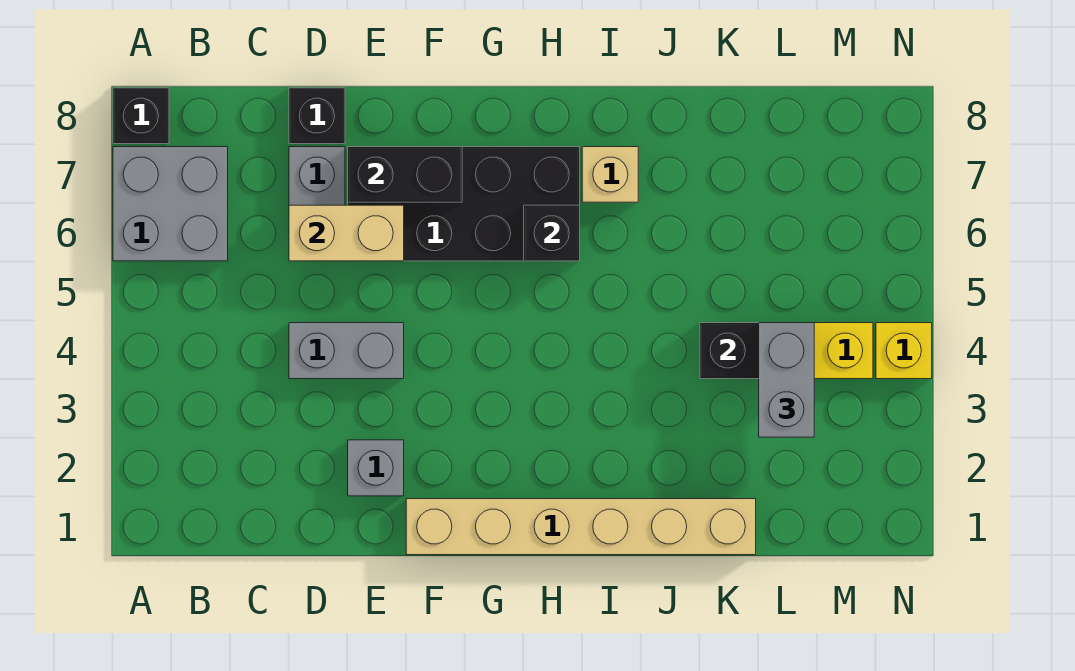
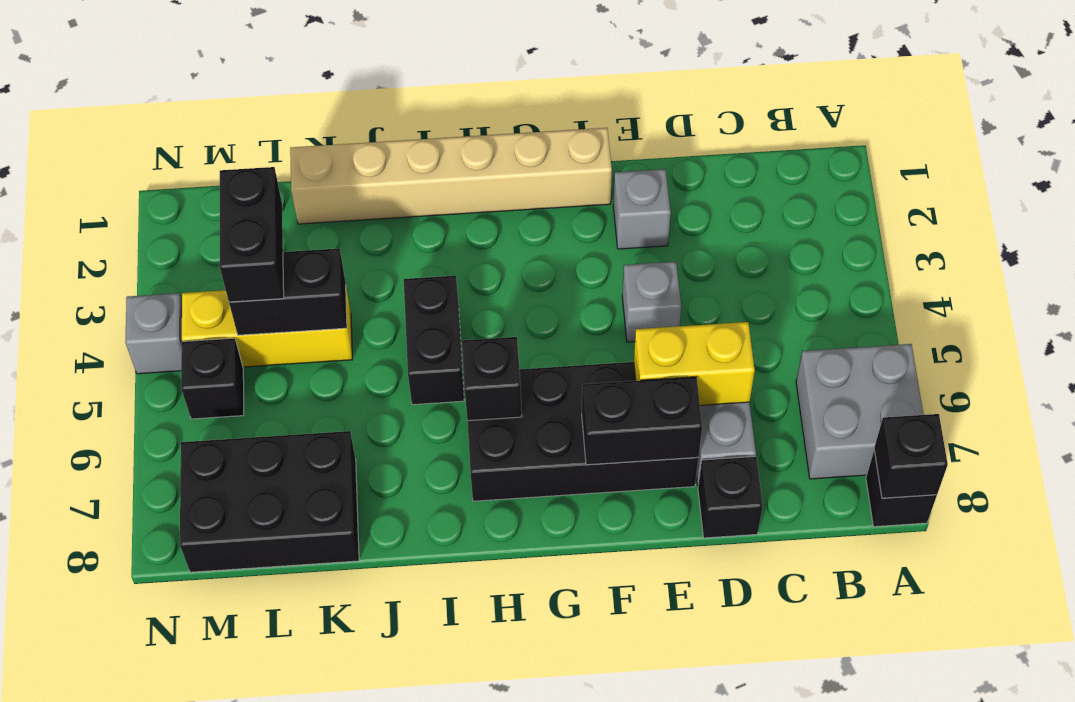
none -> black brick A8 level 2
grey brick D4:E4 level 1 -> grey brick E4 level 1
tan brick D6:E6 level 2 -> yellow brick D6:E6 level 2
none -> black brick I4:I5 level 1
tan brick I7 level 1 -> none
none -> black brick K7:M8 level 1
grey brick L3:L4 level 3 -> black brick L3:L4 level 3
none -> black brick M5 level 1
yellow brick N4 level 1 -> grey brick N4 level 1

